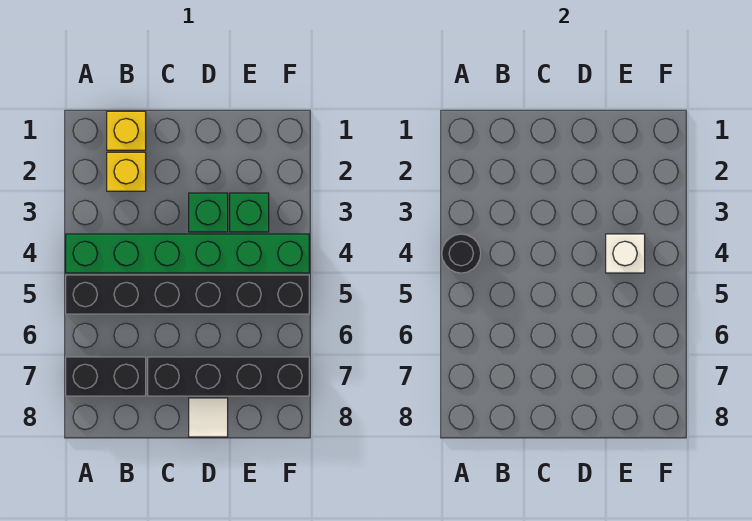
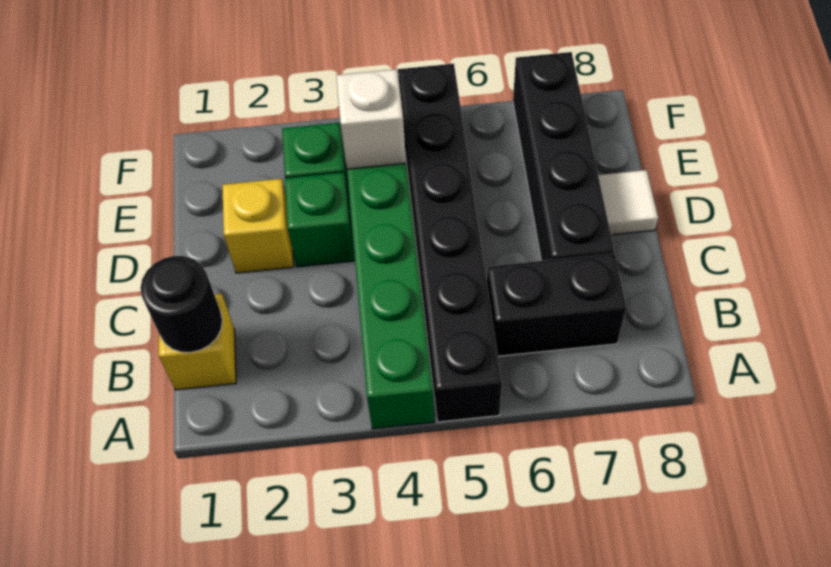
black round brick A4 level 2 -> black round brick B1 level 2
black brick A7:B7 level 1 -> black brick B6:B7 level 1
yellow brick B2 level 1 -> yellow brick D2 level 1

